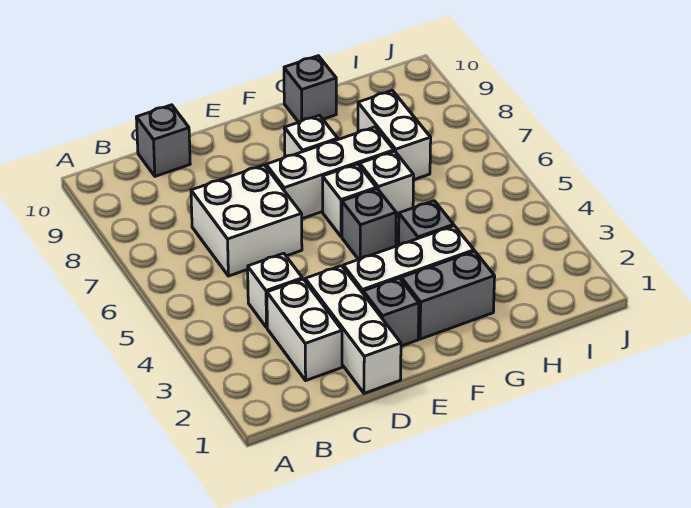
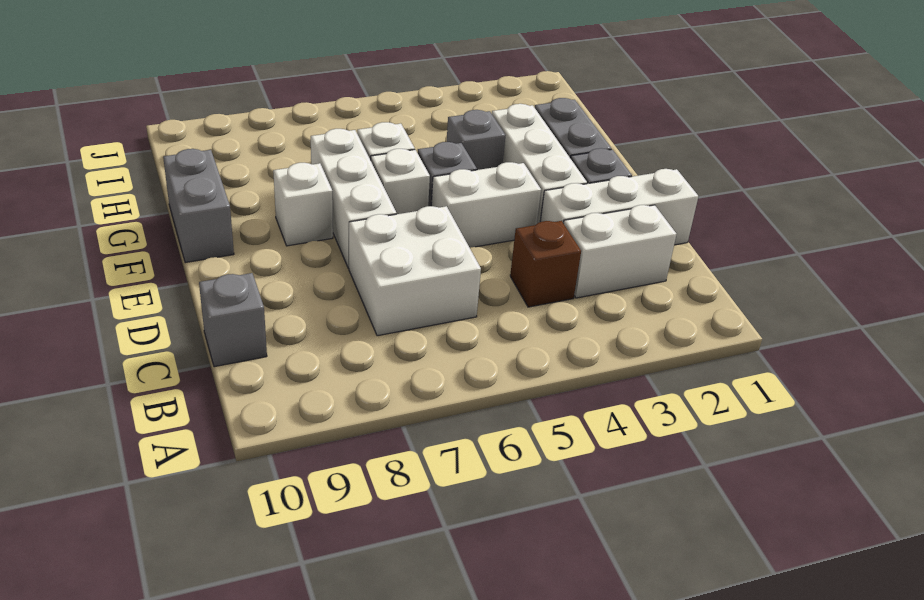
white brick C4 level 1 -> brown brick C4 level 1
grey brick G10 level 1 -> grey brick F10:G10 level 1
white brick H7:H8 level 1 -> white brick E4:E5 level 1

